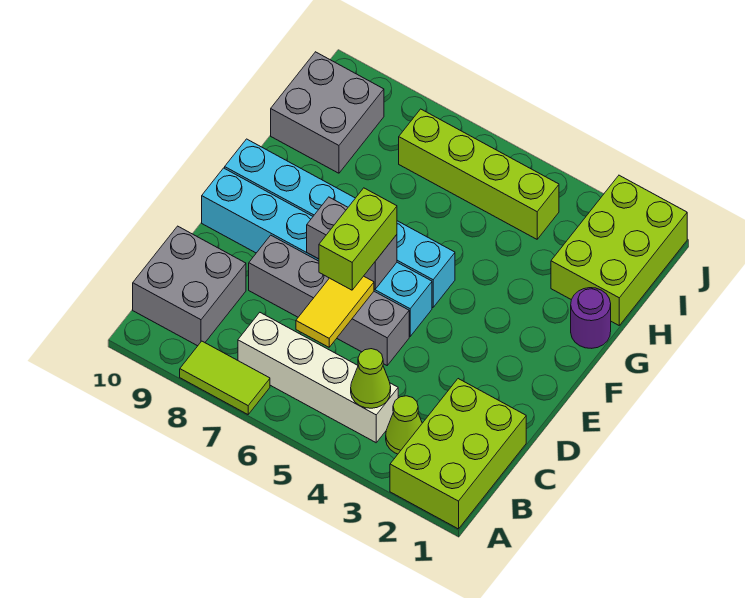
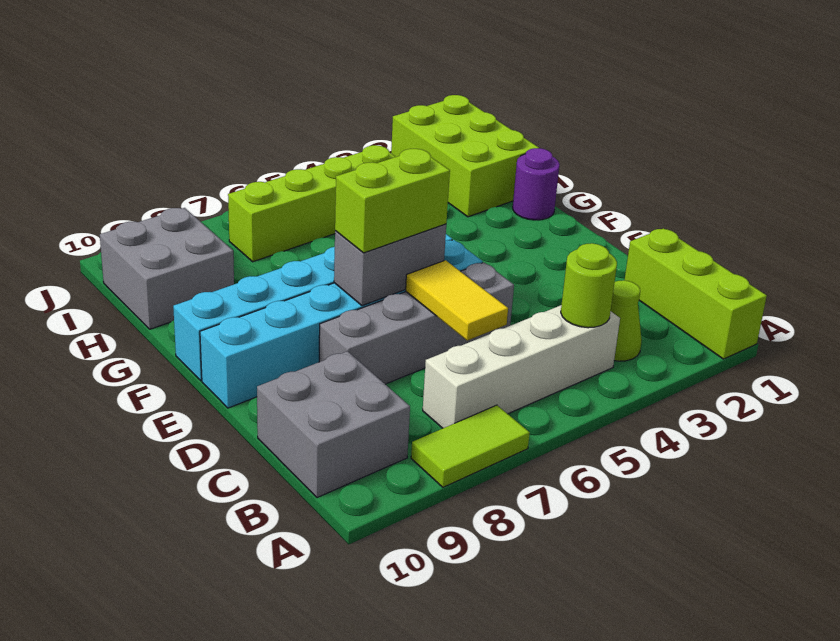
lime brick A1:C2 level 1 -> lime brick A1:C1 level 1
lime cone B4 level 2 -> lime round brick B4 level 2
lime brick D6:E6 level 3 -> lime brick E6:E7 level 3

